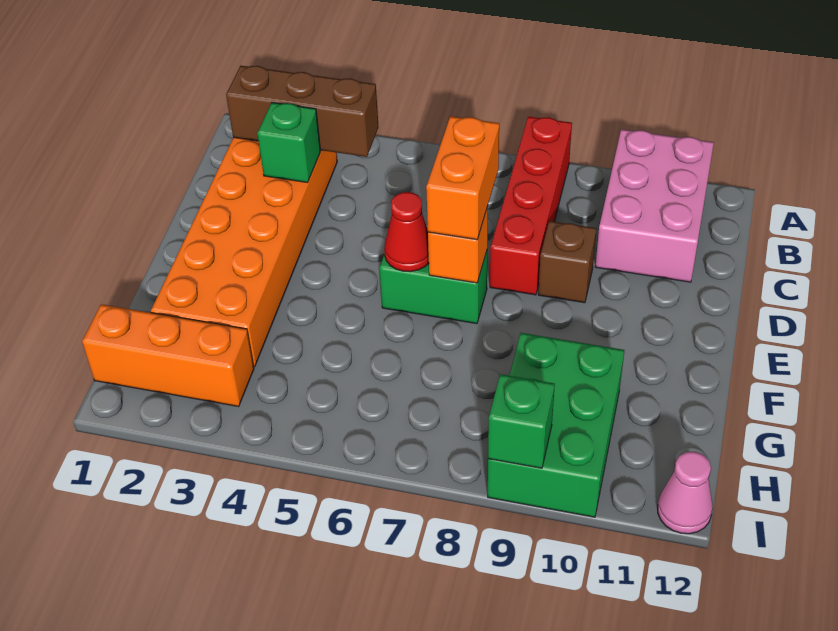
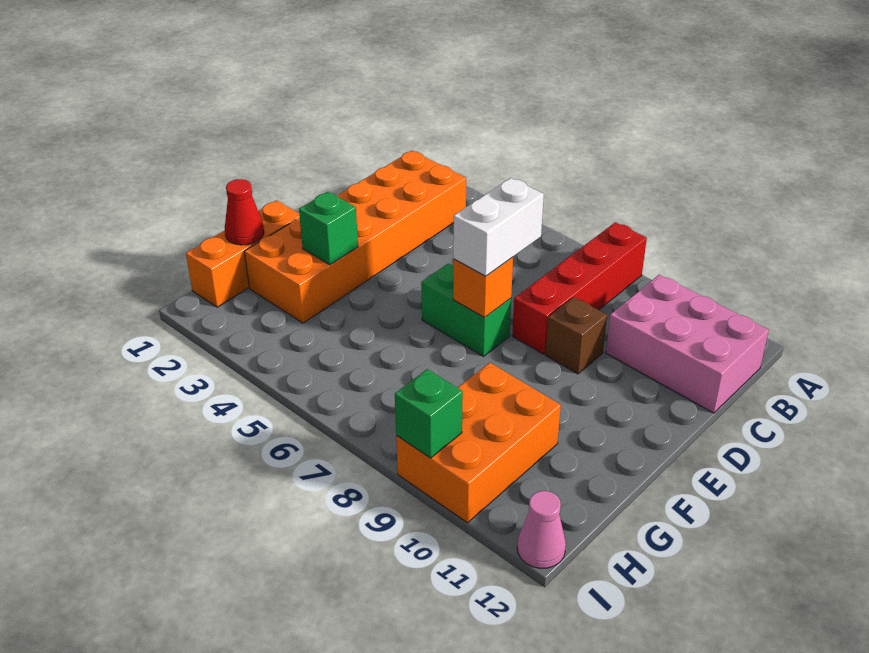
pink brick A10:C11 level 1 -> pink brick B10:C12 level 1
brown brick B2:B4 level 2 -> none
green brick C3 level 2 -> green brick F3 level 2
orange brick D7:E7 level 3 -> white brick D7:E7 level 3
red cone E6 level 2 -> red cone G1 level 2
green brick G9:I10 level 1 -> orange brick G9:I10 level 1
orange brick H1:H3 level 1 -> orange brick F1:H1 level 1

